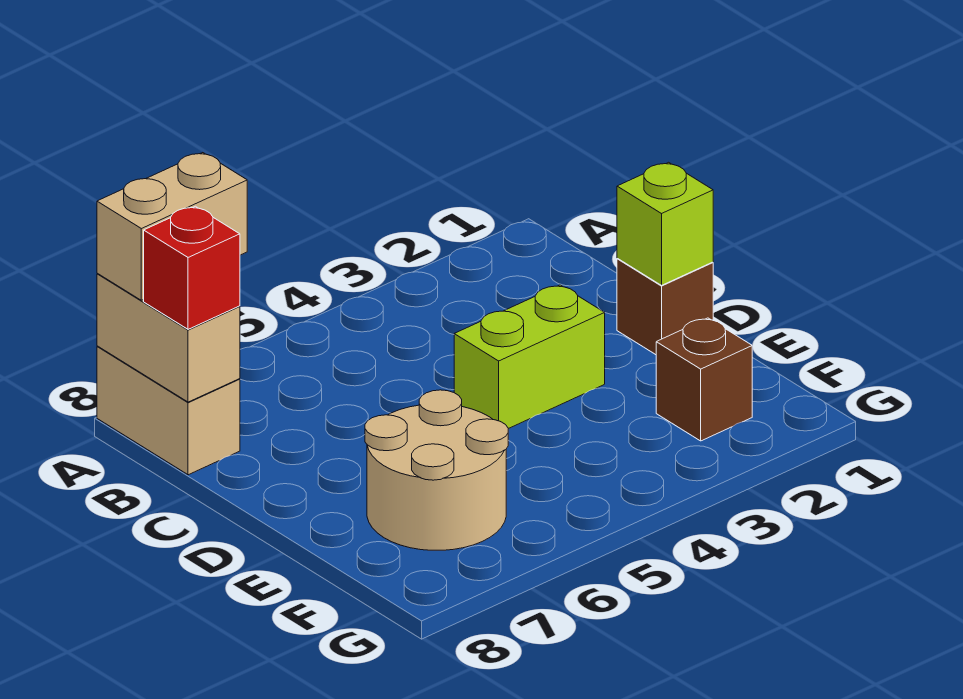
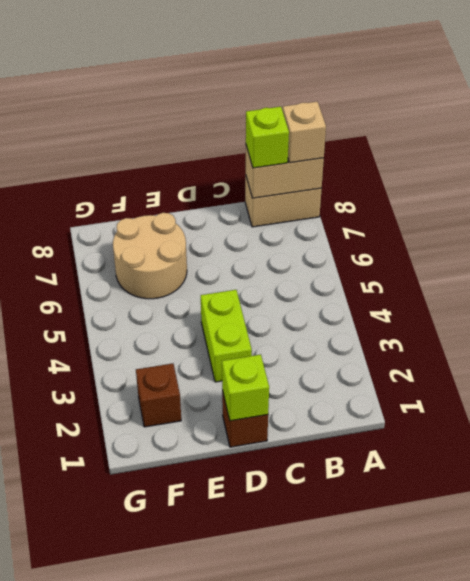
tan brick A7:A8 level 3 -> tan brick A8 level 3
red brick B8 level 3 -> lime brick B8 level 3

